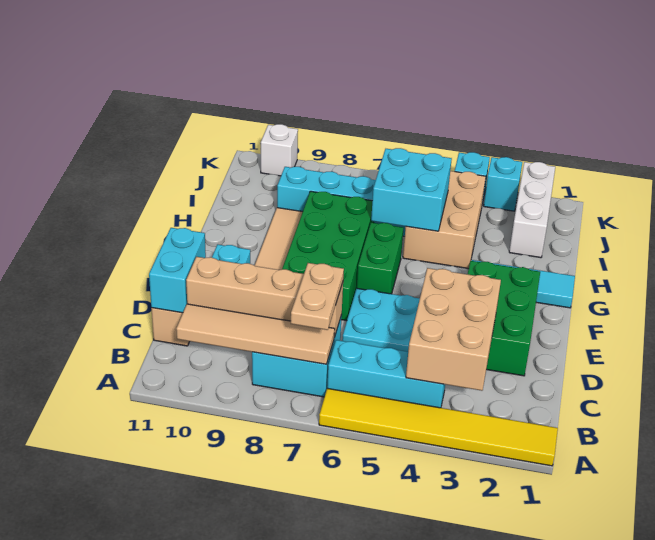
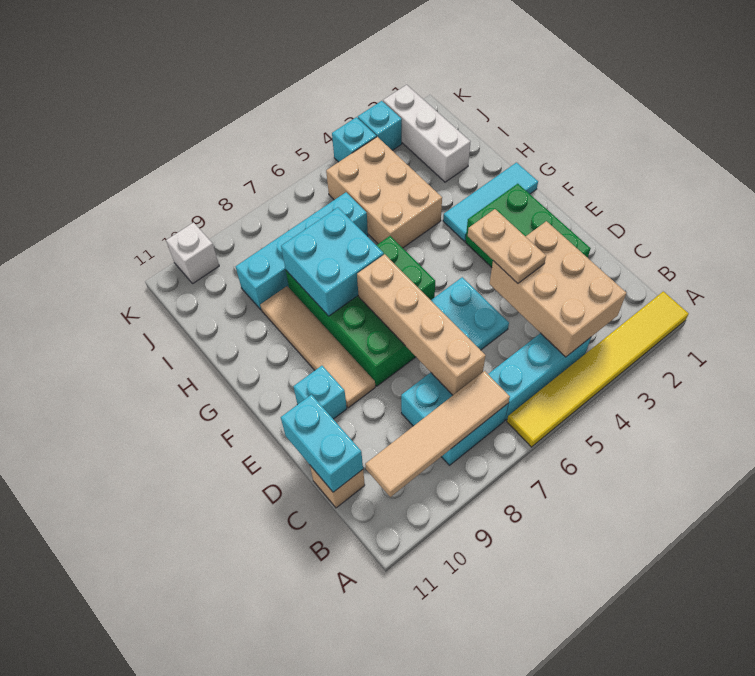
tan plate B7:C7 level 3 -> tan plate D4:E4 level 3
tan brick C7:C10 level 2 -> tan brick C7:F7 level 2
cyan brick H5:I6 level 2 -> cyan brick G7:H8 level 2

